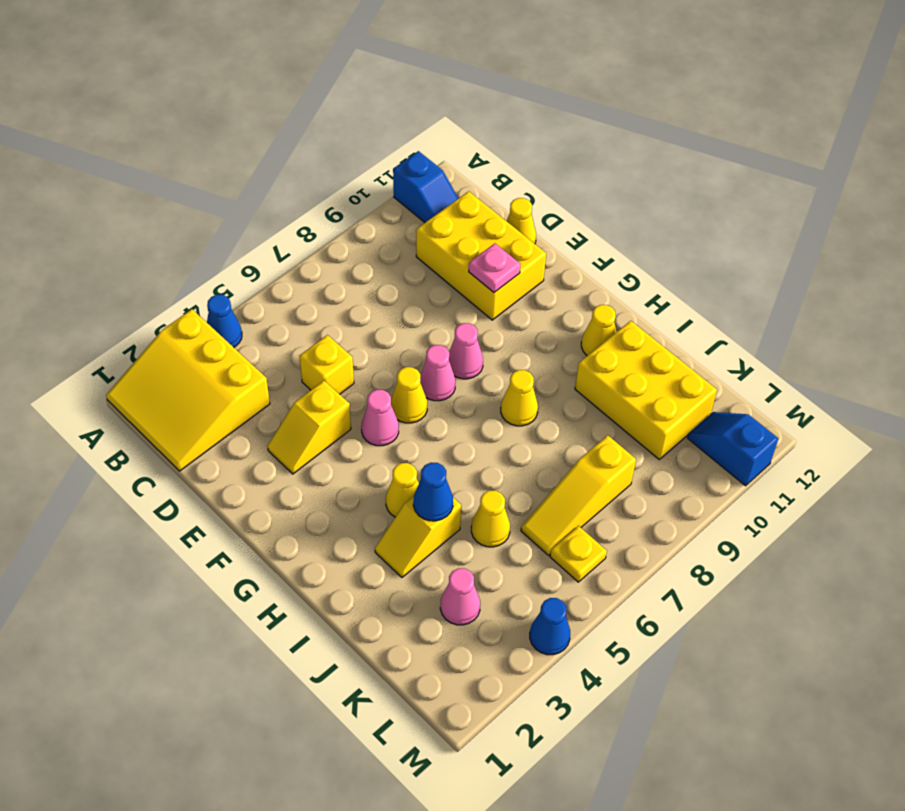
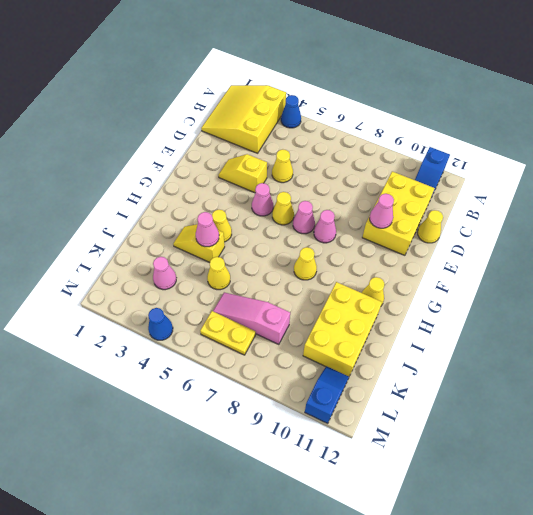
yellow brick D5 level 1 -> yellow cone D5 level 1
pink plate E10 level 2 -> pink cone E10 level 2
blue cone I4 level 2 -> pink cone I4 level 2
yellow slope K6:K8 level 1 top 8 -> pink slope K6:K8 level 1 top 8
yellow plate L6 level 1 -> yellow plate L6:L7 level 1

